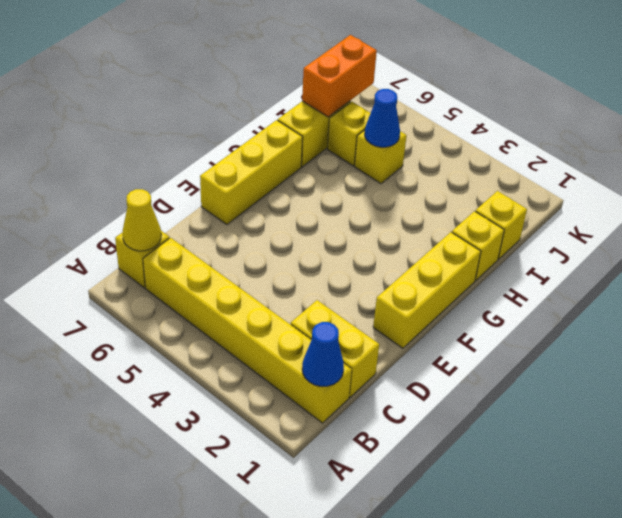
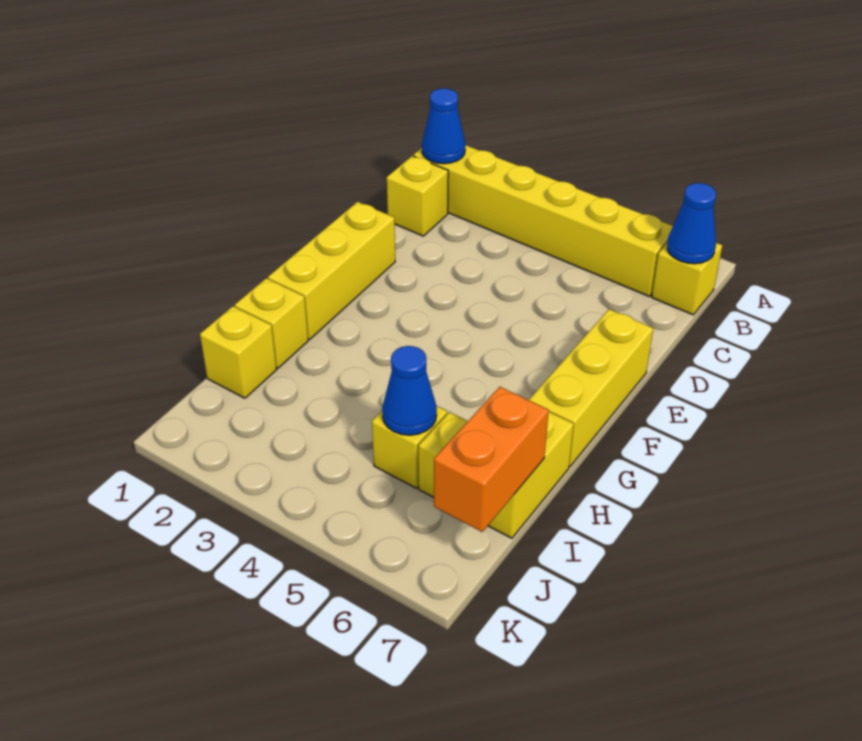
yellow cone B7 level 2 -> blue cone B7 level 2
yellow brick C1:C2 level 1 -> yellow brick C1 level 1

